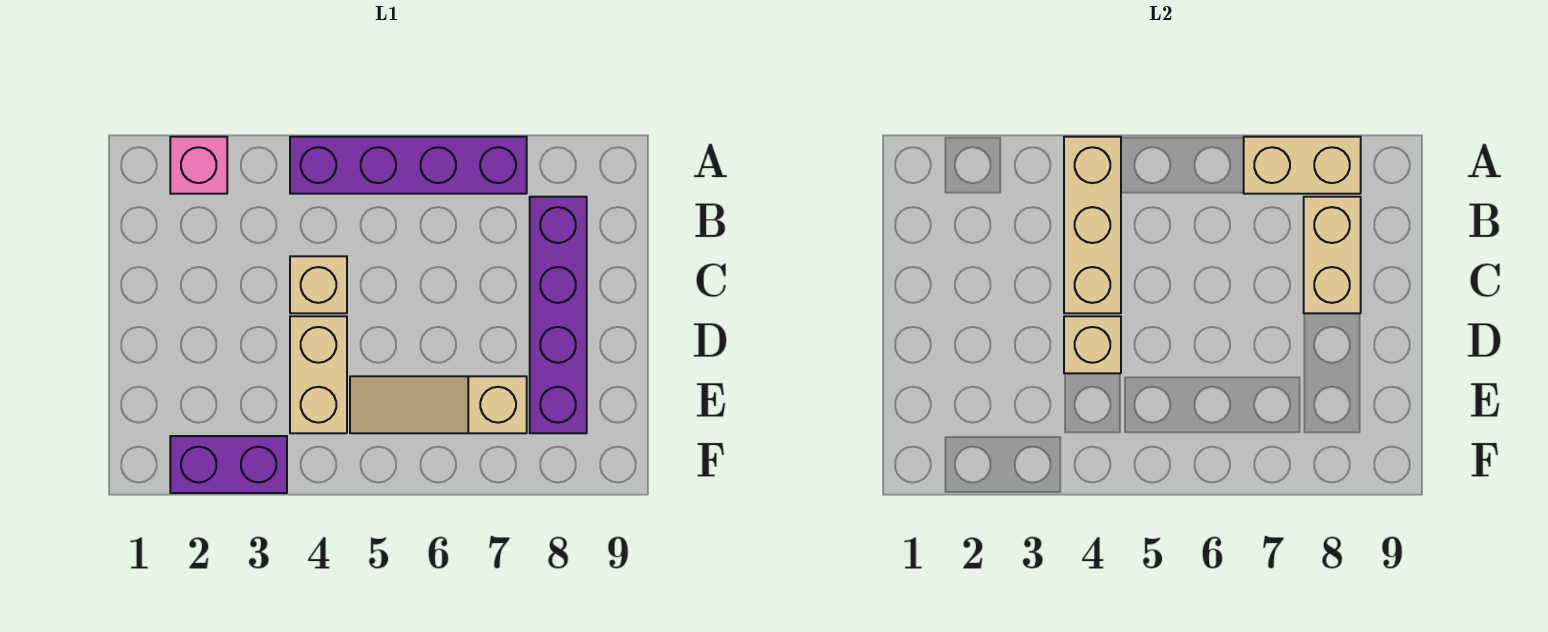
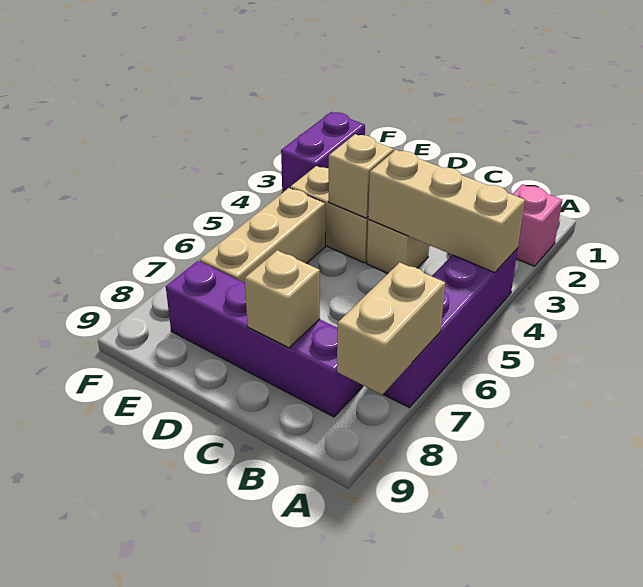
tan brick B8:C8 level 2 -> tan brick C8 level 2
tan slope E5:E7 level 1 top 7 -> tan brick E5:E7 level 1

